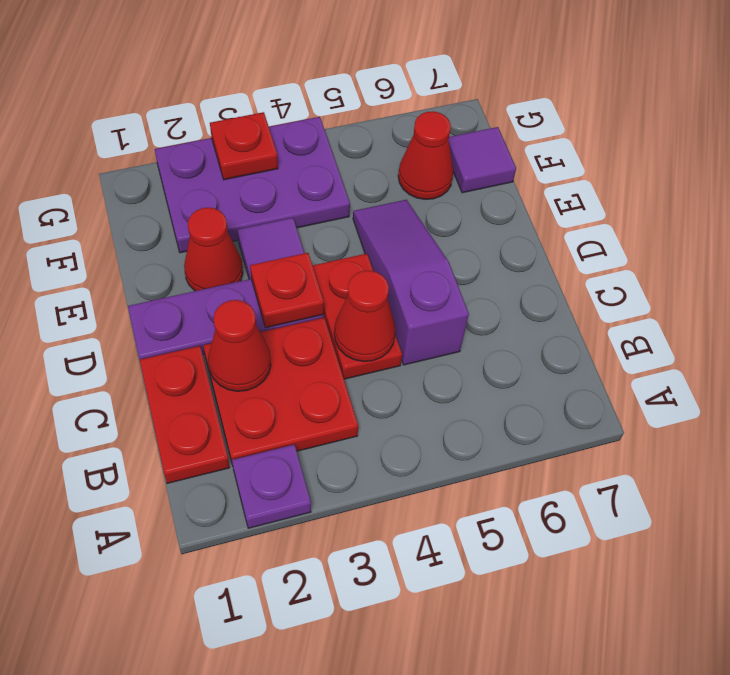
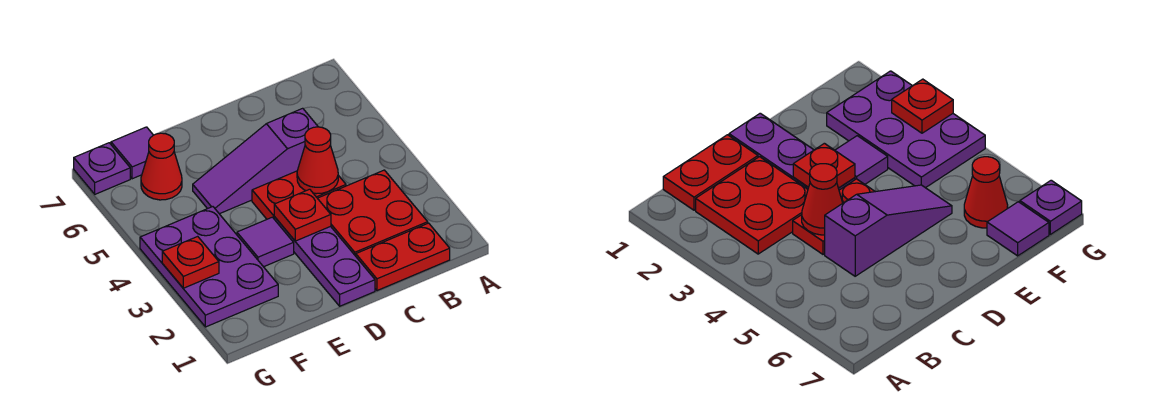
purple plate A2 level 1 -> purple plate G7 level 1
red cone C2 level 2 -> none
red cone E2 level 1 -> none

